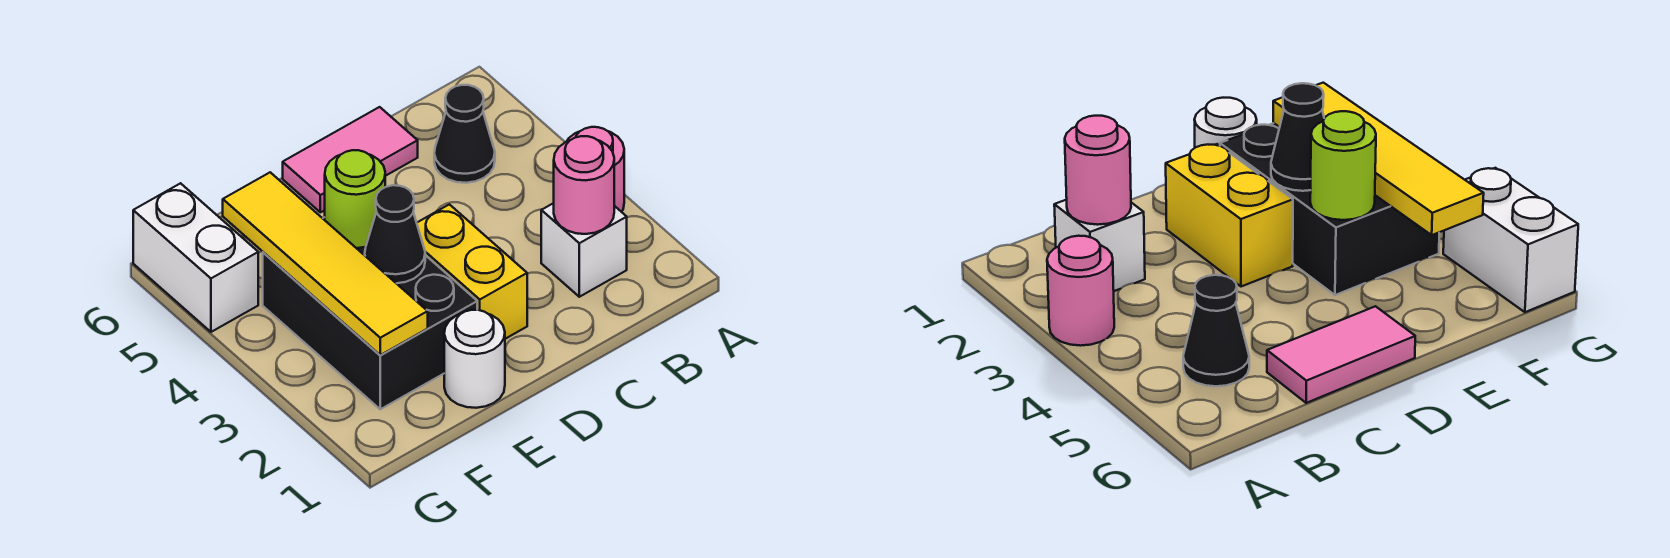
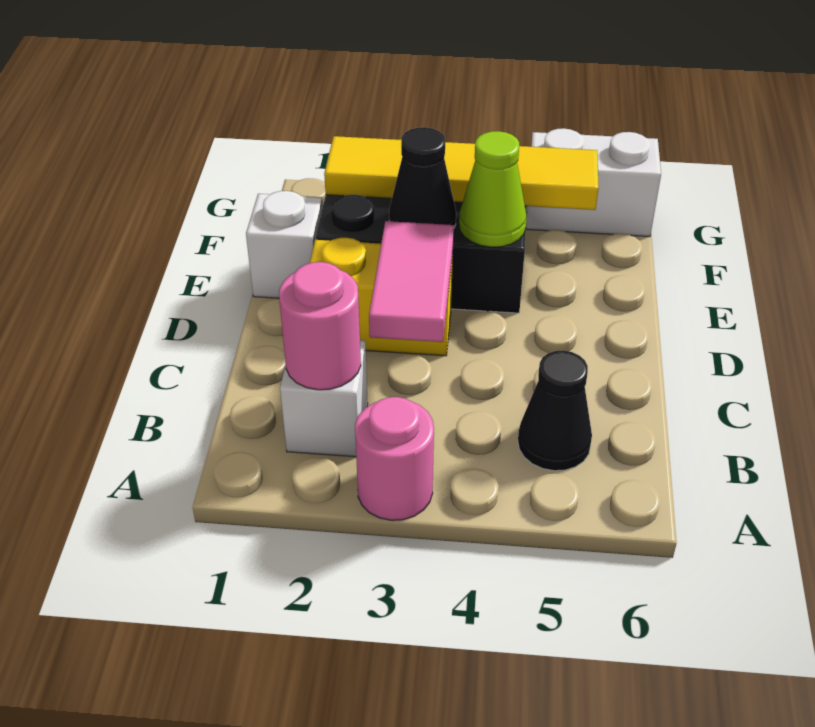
pink tile C6:D6 level 1 -> pink tile C3:D3 level 2
white round brick E1 level 1 -> white brick E1 level 1
lime round brick E4 level 2 -> lime cone E4 level 2

